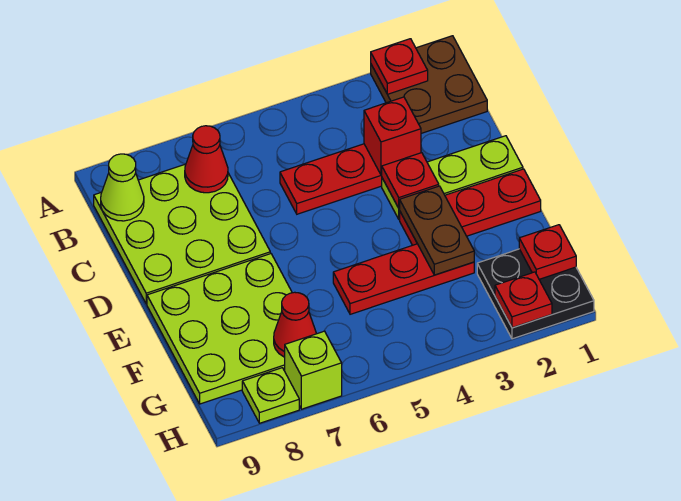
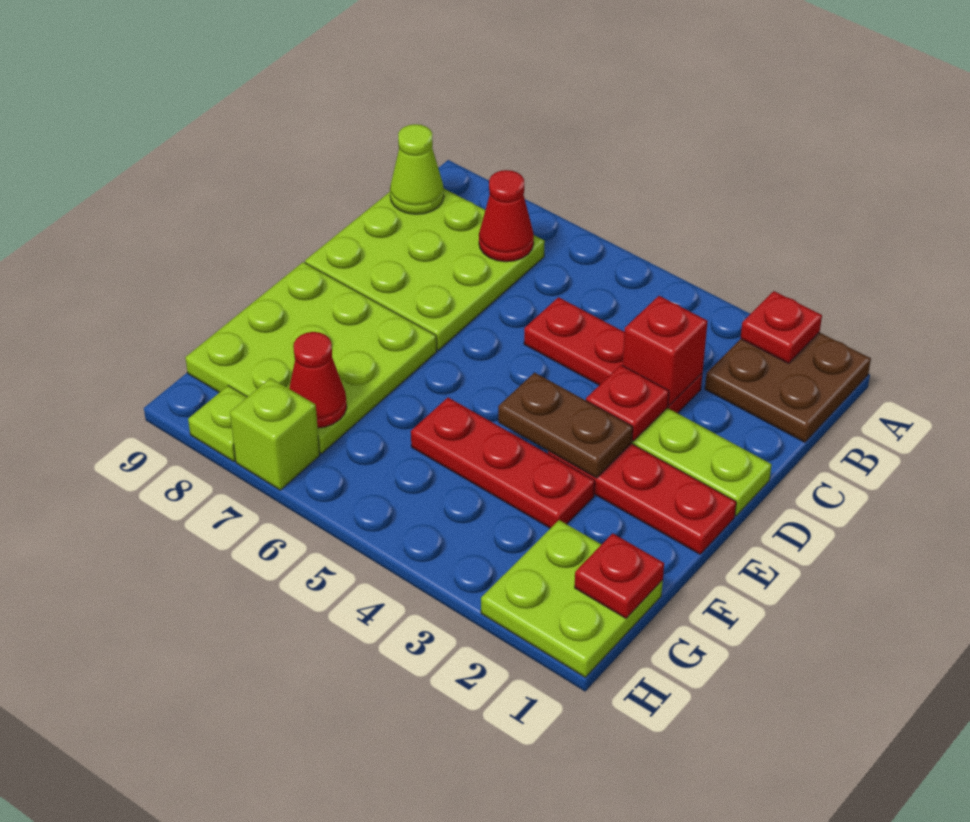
brown plate E3:F3 level 2 -> brown plate E3:E4 level 2
black plate G1:H2 level 1 -> lime plate G1:H2 level 1
red plate H2 level 2 -> none

